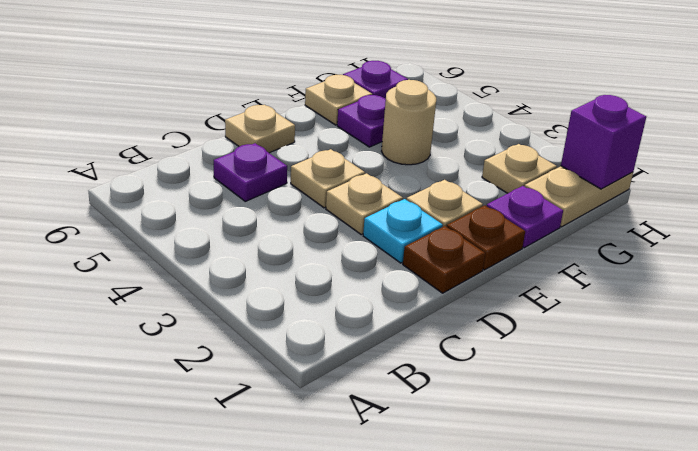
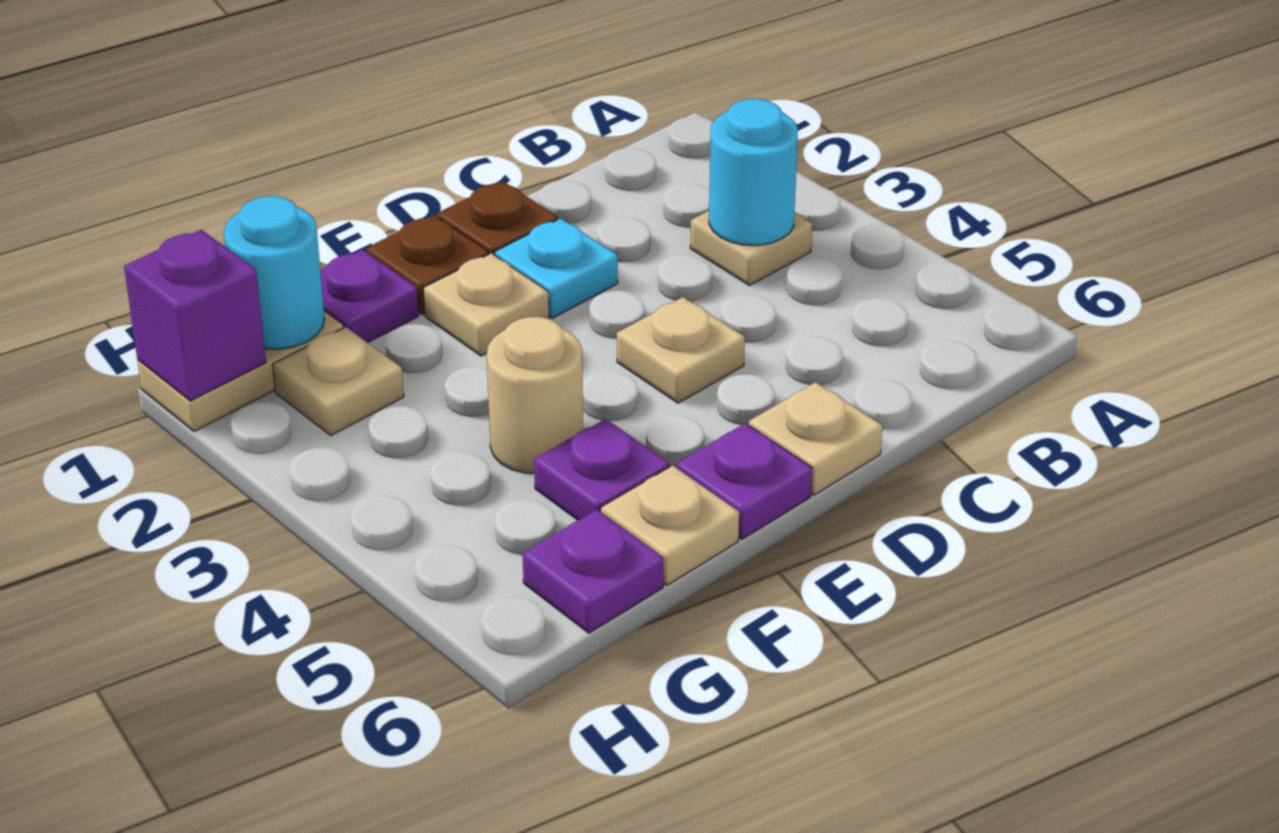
none -> cyan round brick B3 level 2
purple plate C5 level 1 -> purple plate E6 level 1
tan plate D3 level 1 -> tan plate B3 level 1
none -> cyan round brick G1 level 2

